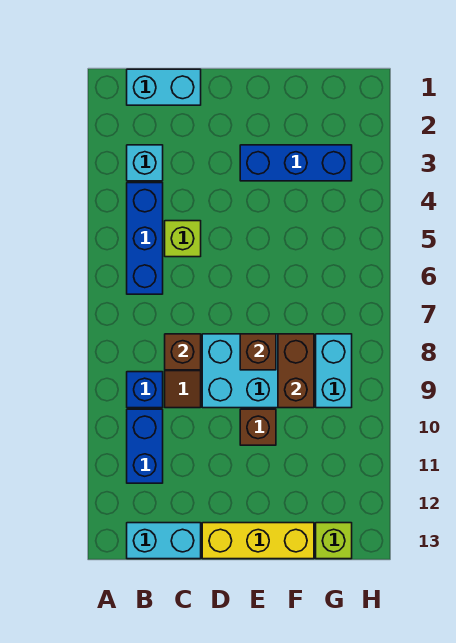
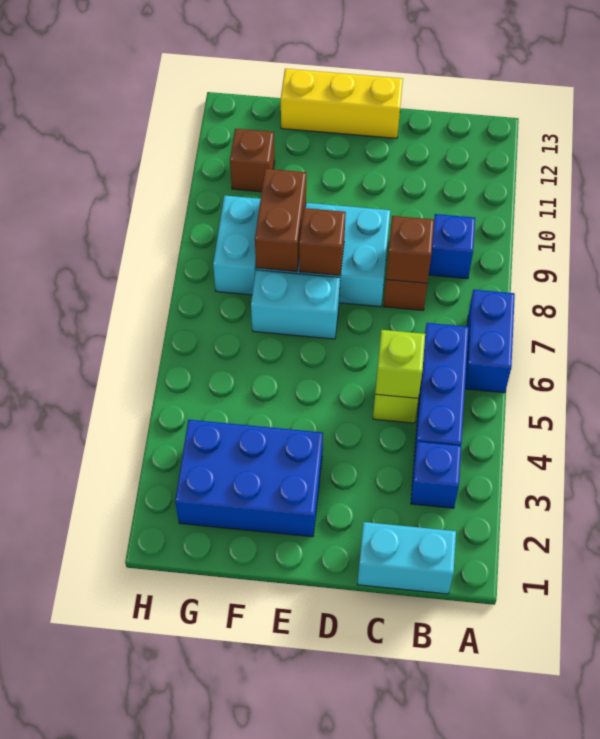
cyan brick B3 level 1 -> blue brick B3 level 1
blue brick B10:B11 level 1 -> blue brick A6:A7 level 1
cyan brick B13:C13 level 1 -> cyan brick E7:F7 level 1
blue brick E3:G3 level 1 -> blue brick E2:G3 level 1
brown brick E10 level 1 -> brown brick G11 level 1
lime brick G13 level 1 -> lime brick C5 level 2

